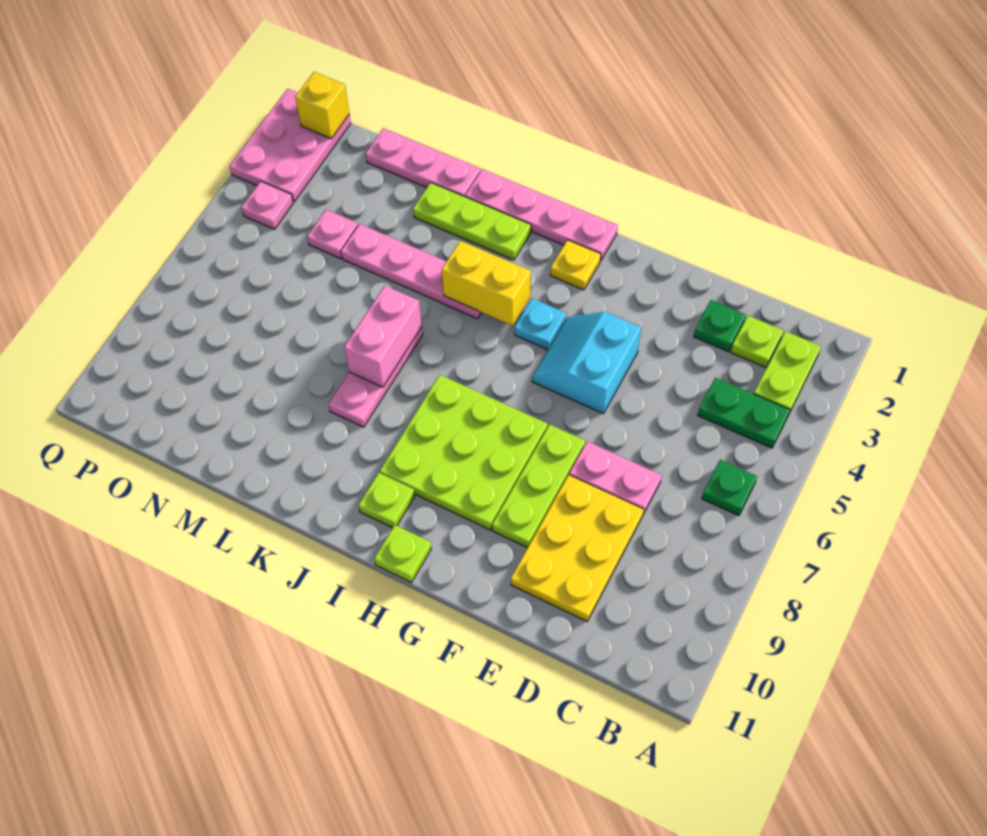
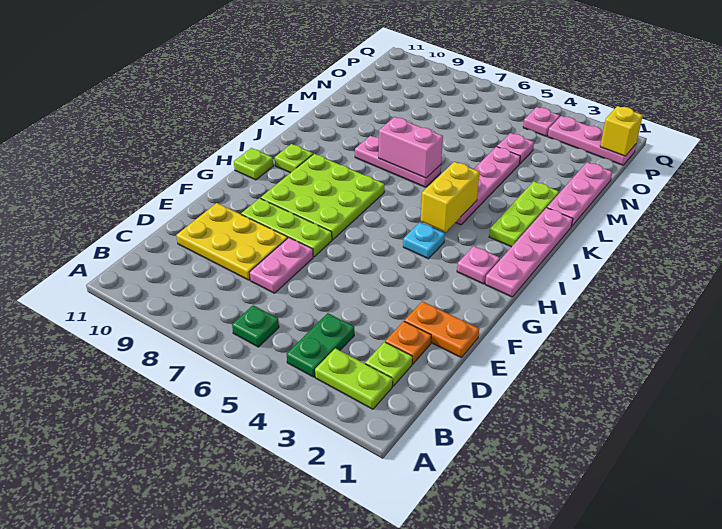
green plate D2 level 1 -> orange plate D2 level 1
none -> orange plate E1:E2 level 1
cyan slope F4:G5 level 1 top F -> none
yellow plate H2 level 1 -> pink plate H2 level 1
pink plate P1:Q3 level 1 -> pink plate P1:P3 level 1

